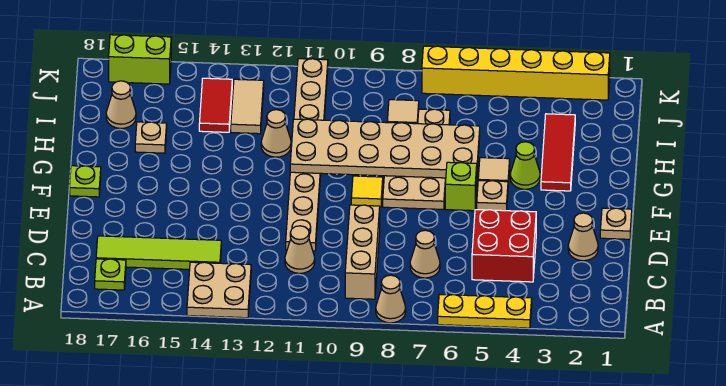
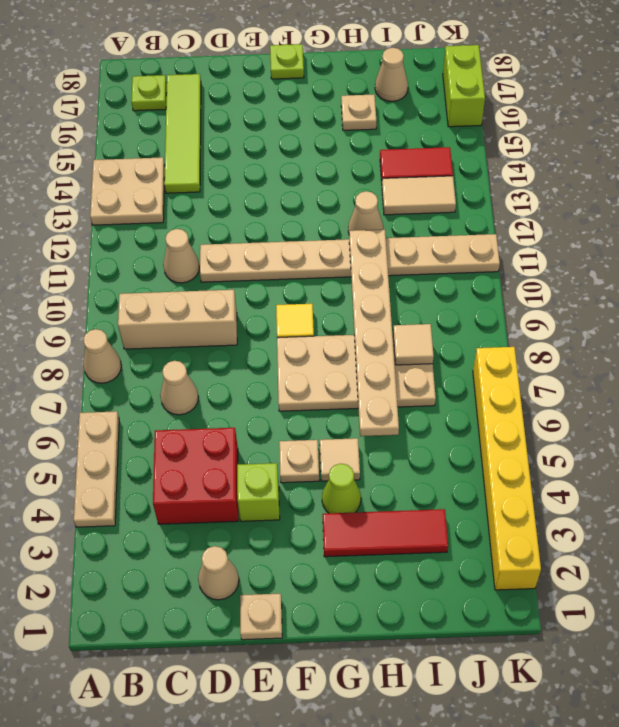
yellow plate A4:A6 level 1 -> tan plate A4:A6 level 1
lime brick F6 level 1 -> lime brick E4 level 1
tan plate G6:H11 level 2 -> tan plate H6:H11 level 2

